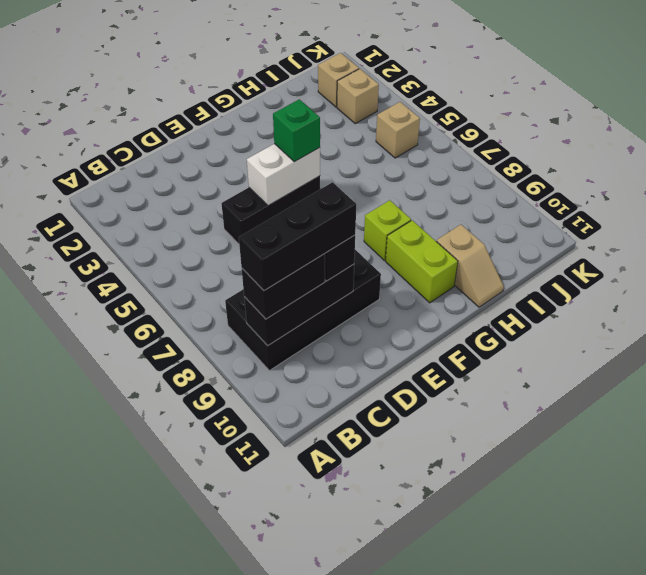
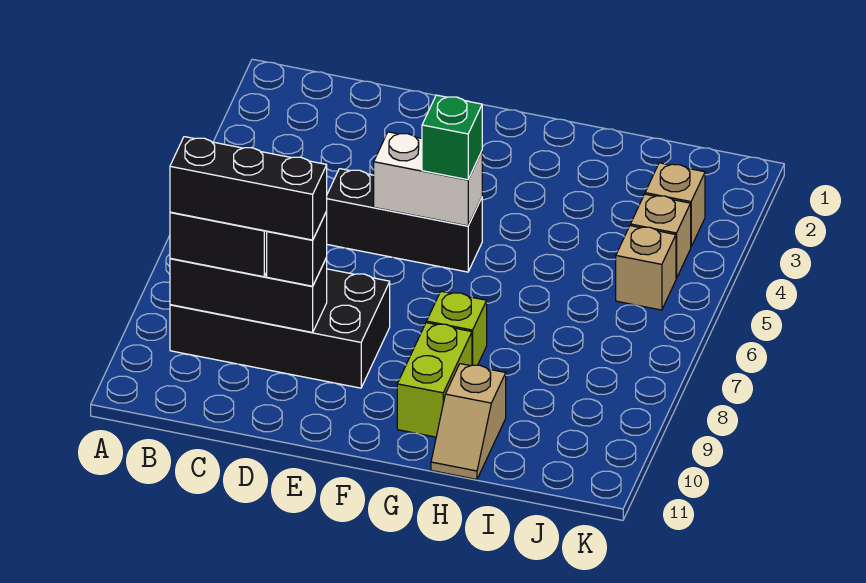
tan brick J2 level 1 -> tan brick J4 level 1

